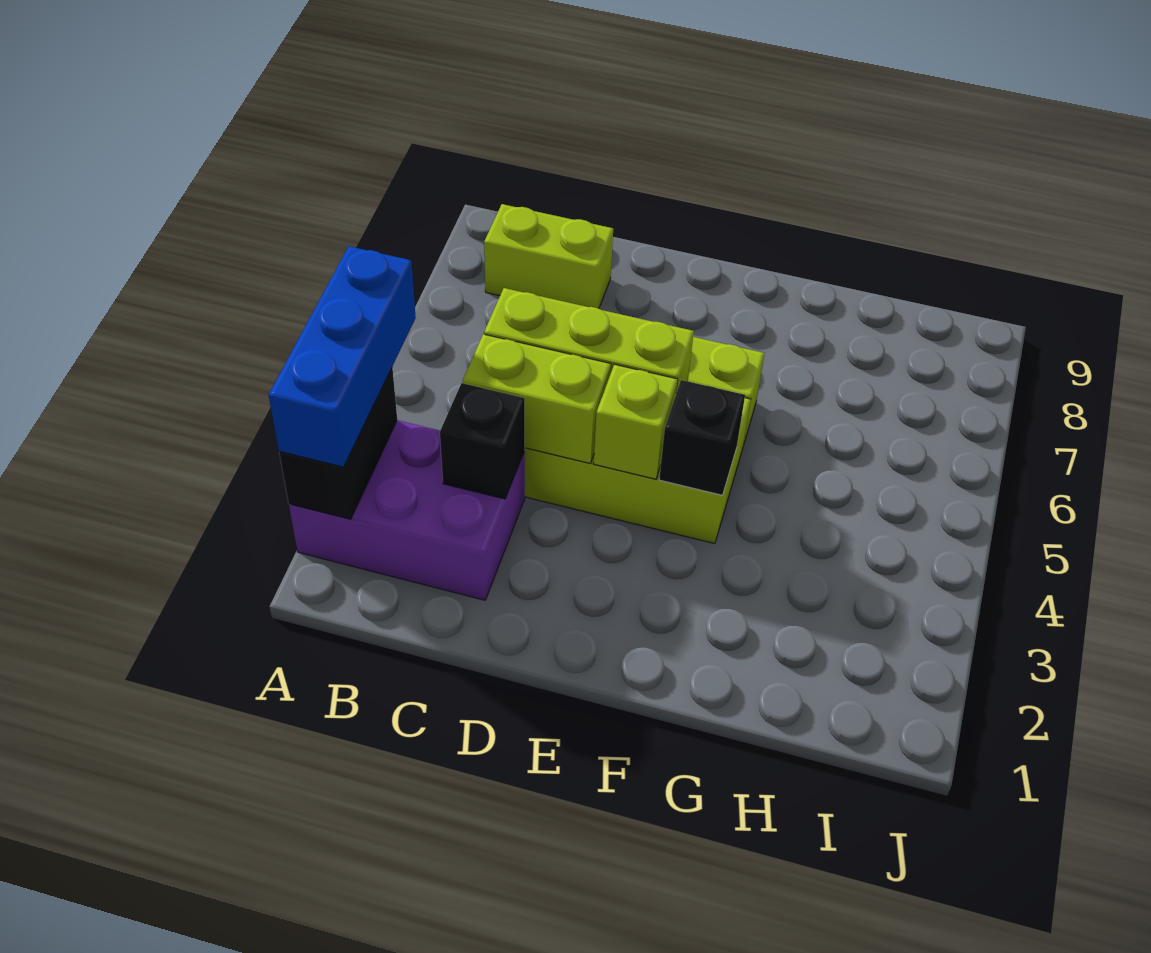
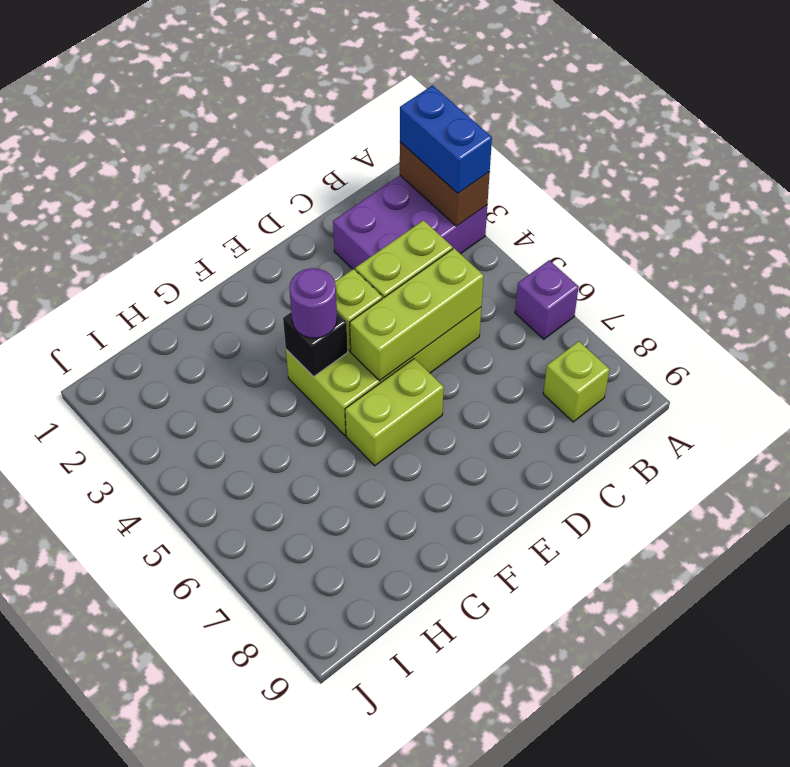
black brick A2:A3 level 2 -> brown brick A2:A3 level 2
blue brick A2:A4 level 3 -> blue brick A2:A3 level 3
none -> purple brick A6 level 1
lime brick B8:C8 level 1 -> lime brick B8 level 1
black brick C3 level 2 -> none
none -> purple round brick F4 level 3

